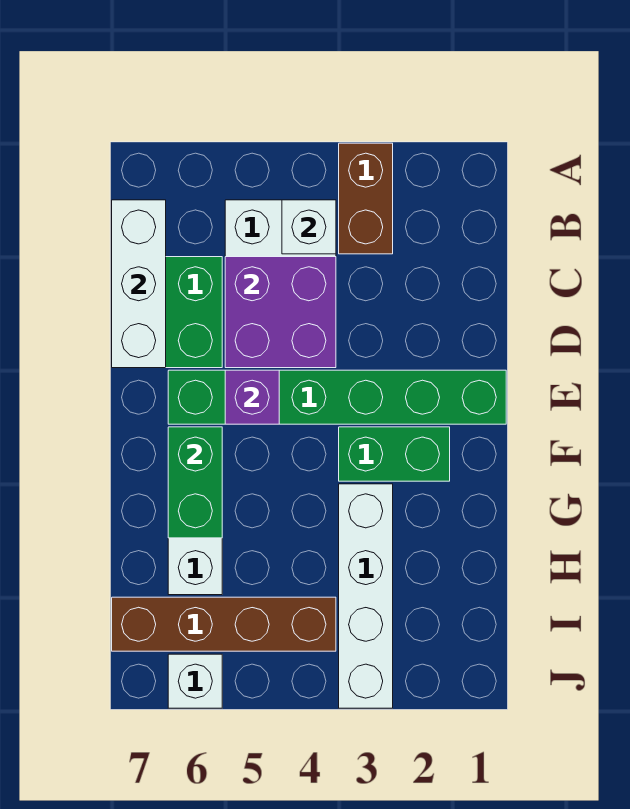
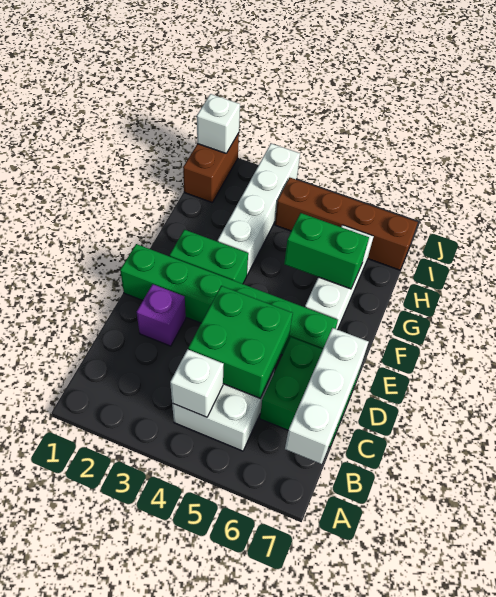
brown brick A3:B3 level 1 -> brown brick I1:J1 level 1
purple brick C4:D5 level 2 -> green brick C4:D5 level 2
purple brick E5 level 2 -> purple brick D2 level 1
green brick F6:G6 level 2 -> green brick G5:G6 level 2
white brick J6 level 1 -> white brick J1 level 2

